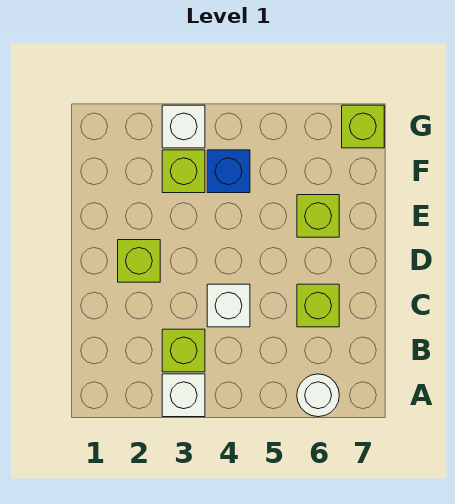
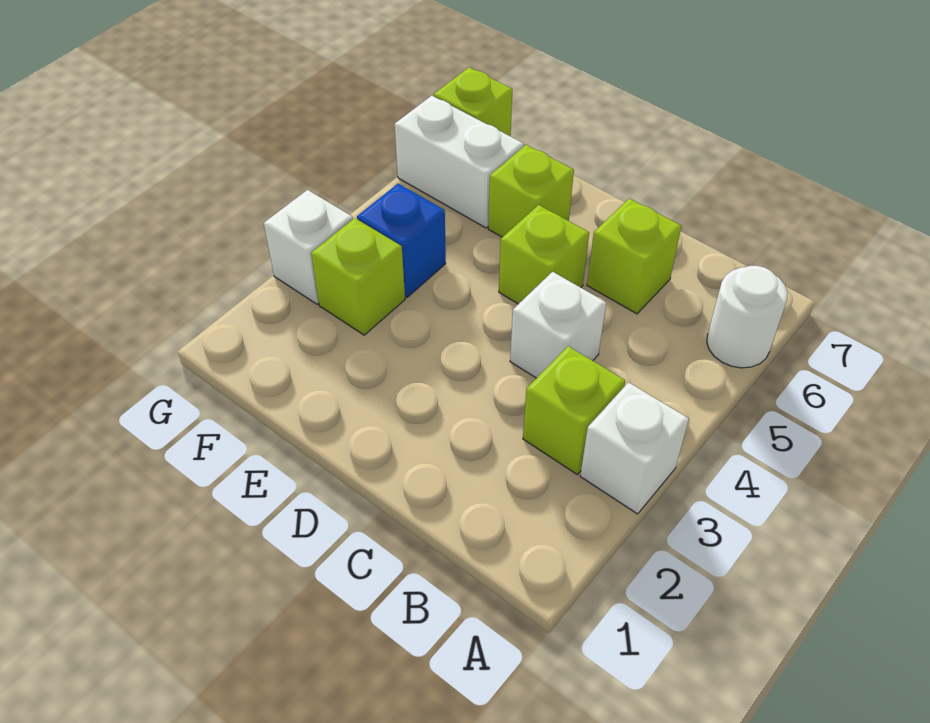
lime brick D2 level 1 -> lime brick D5 level 1
none -> white brick F6:G6 level 1

